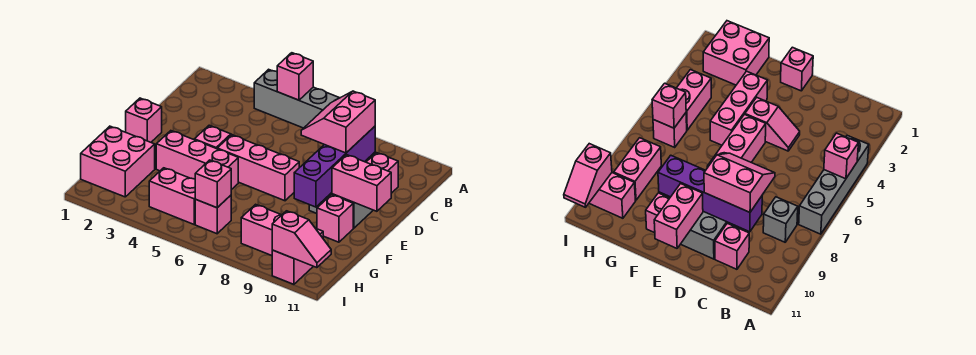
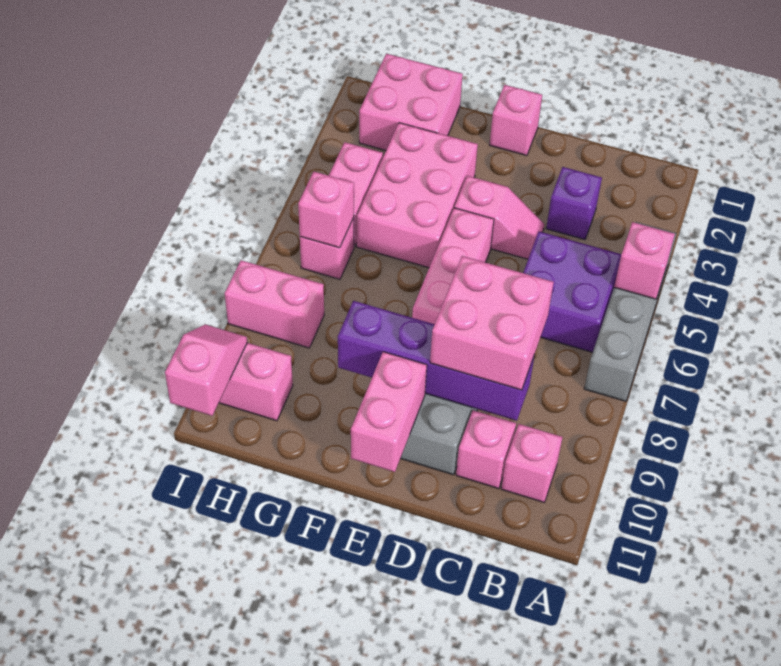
none -> purple brick B5:C6 level 1
grey brick B8 level 1 -> none
none -> purple brick C3 level 1
pink slope C8:D9 level 3 top 9 -> pink brick C8:D9 level 3
pink brick F3:F5 level 1 -> pink brick F3:G5 level 1
pink brick F10 level 1 -> pink brick B10 level 1
pink brick H8:H9 level 1 -> pink brick H8:I8 level 1
pink slope I10:I11 level 2 top 10 -> pink slope I10:I11 level 2 top 11

